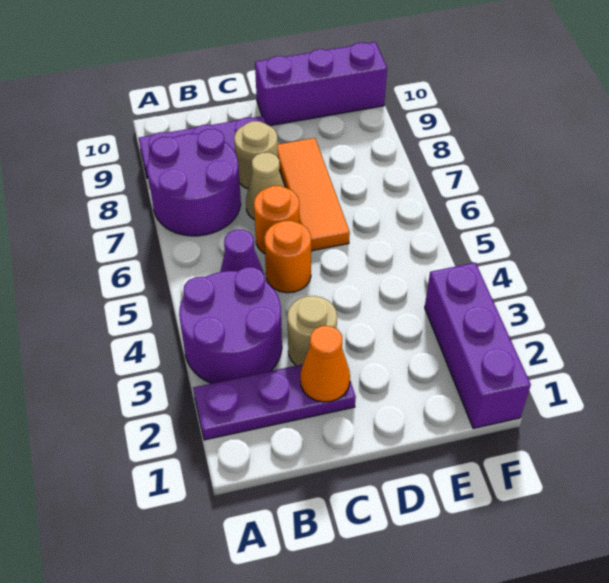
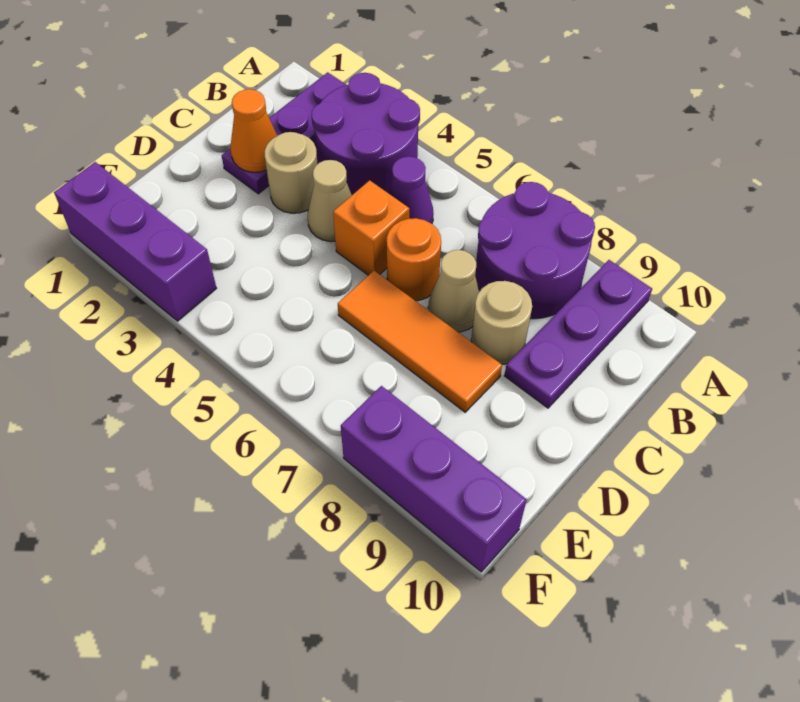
none -> tan cone C4 level 1
orange round brick C5 level 1 -> orange brick C5 level 1
purple brick D10:F10 level 1 -> purple brick F8:F10 level 1

